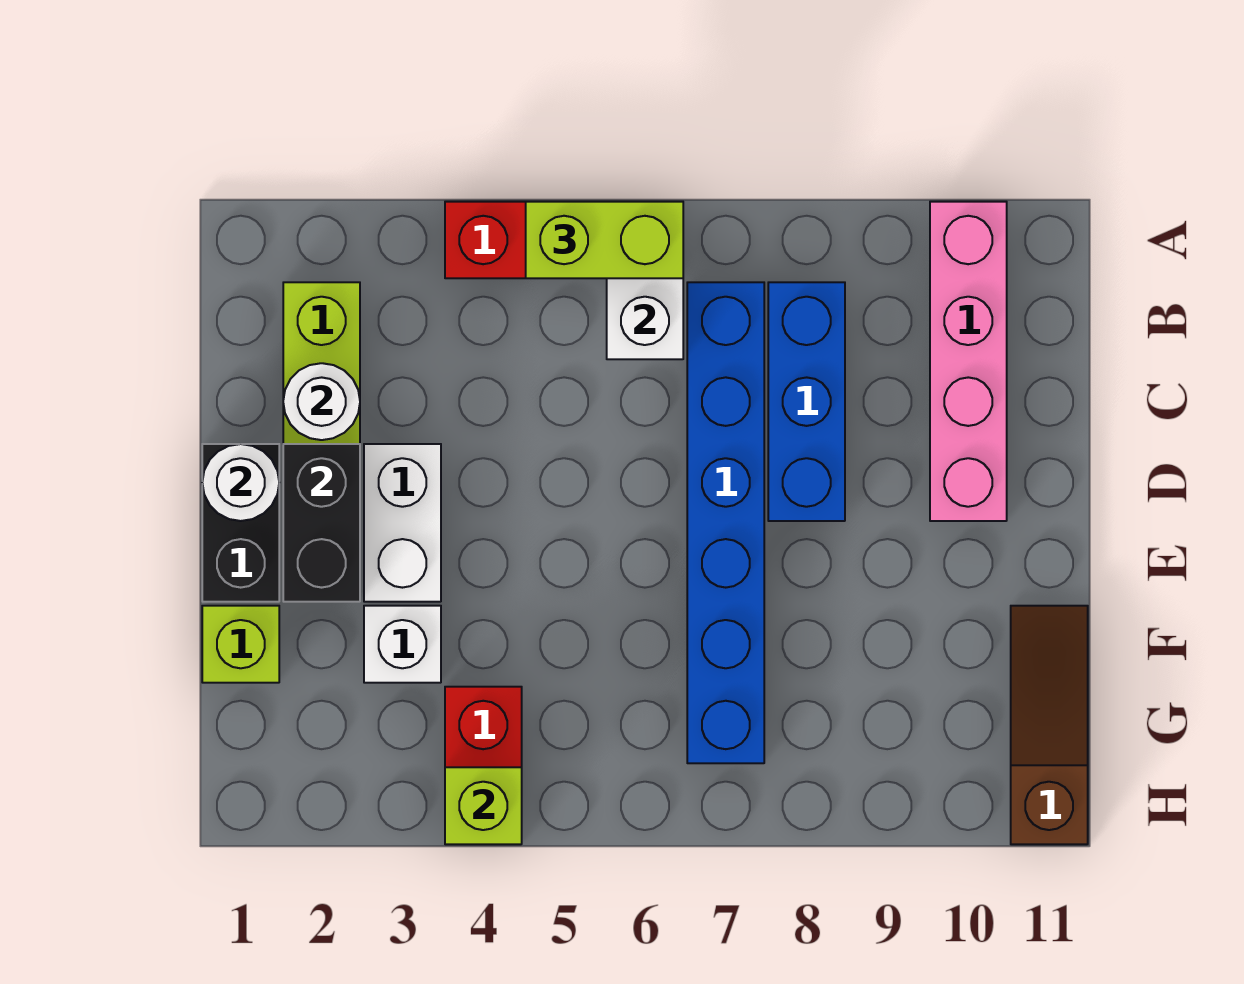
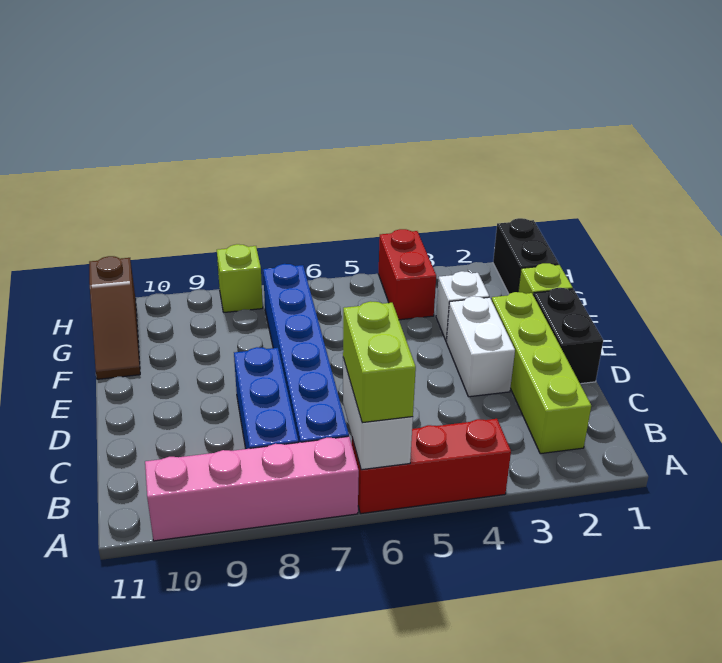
lime brick A5:A6 level 3 -> lime brick A6:B6 level 3
pink brick A10:D10 level 1 -> pink brick A7:A10 level 1
white round brick C2 level 2 -> none
white round brick D1 level 2 -> none
black brick D2:E2 level 2 -> black brick G1:H1 level 1
lime brick H4 level 2 -> lime brick H8 level 1

